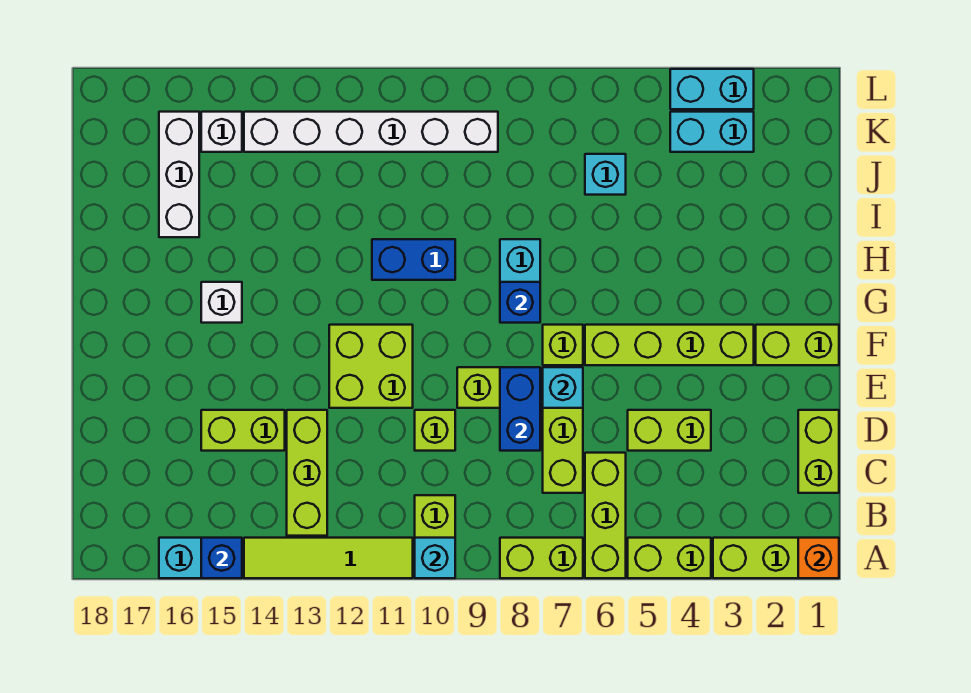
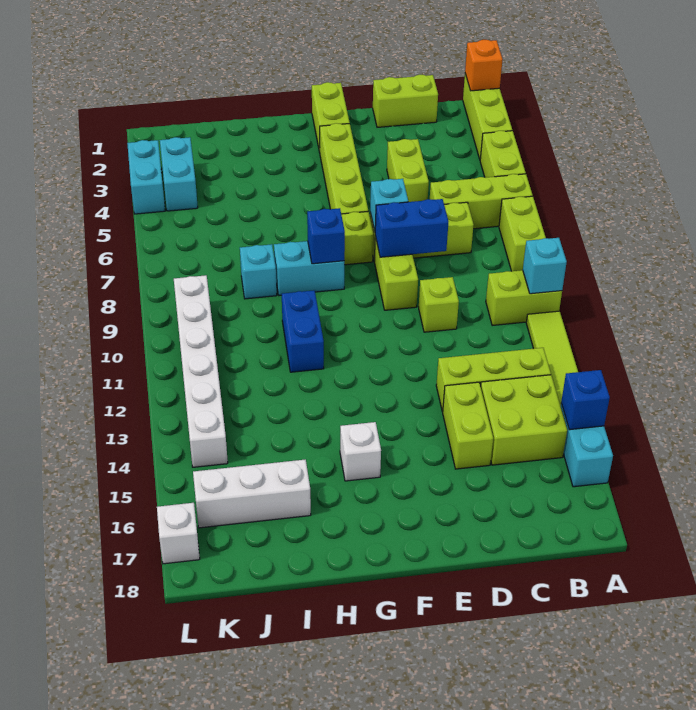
lime brick E11:F12 level 1 -> lime brick B14:C15 level 1
cyan brick J6 level 1 -> cyan brick I8 level 1
white brick K15 level 1 -> white brick L17 level 1

